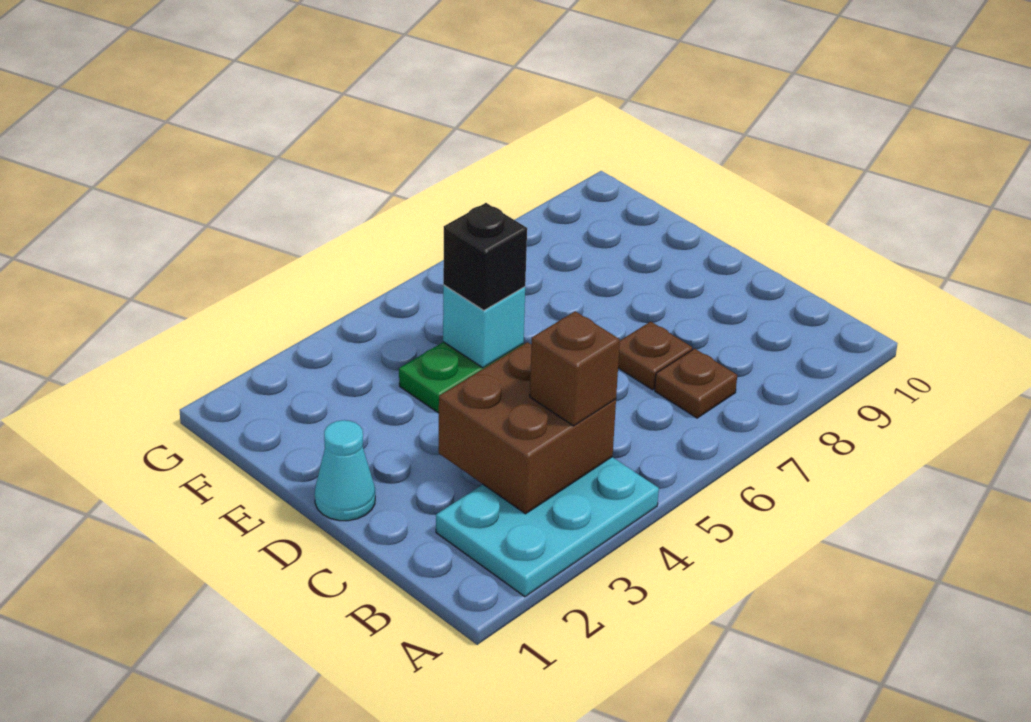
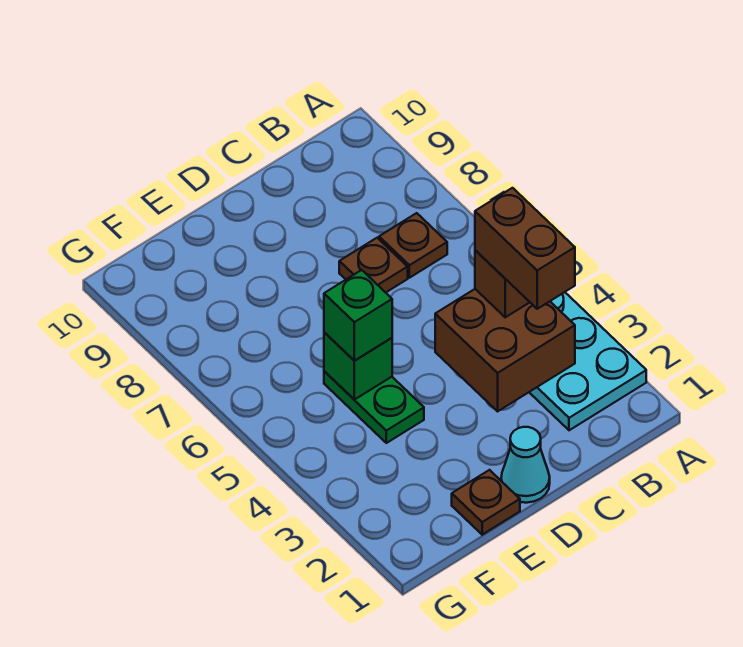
none -> brown brick B3:B4 level 4
none -> brown plate E1 level 1
cyan brick E5 level 2 -> green brick E5 level 2
black brick E5 level 3 -> green brick E5 level 3

